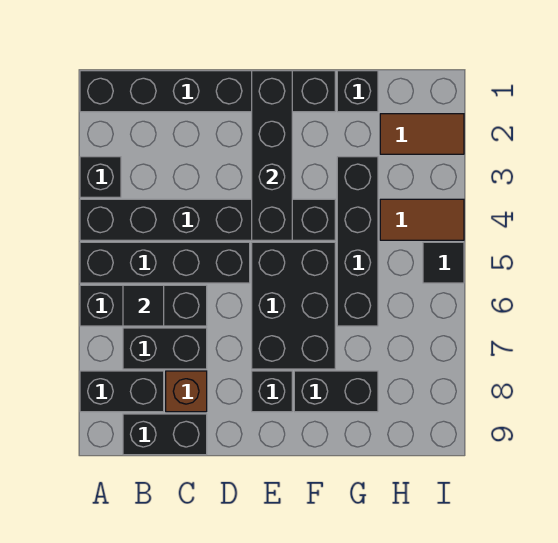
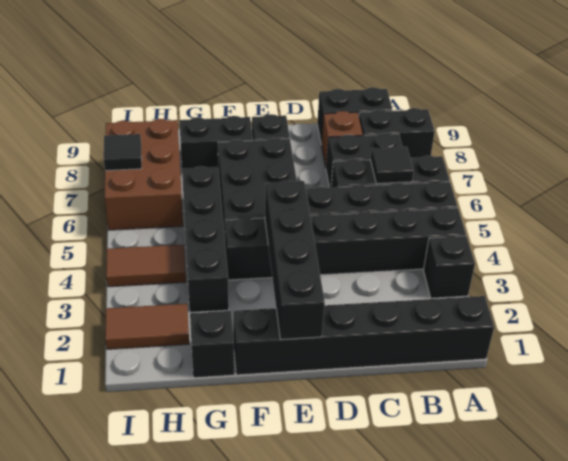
none -> brown brick H6:I8 level 1
black tile I5 level 1 -> black tile I7 level 2

